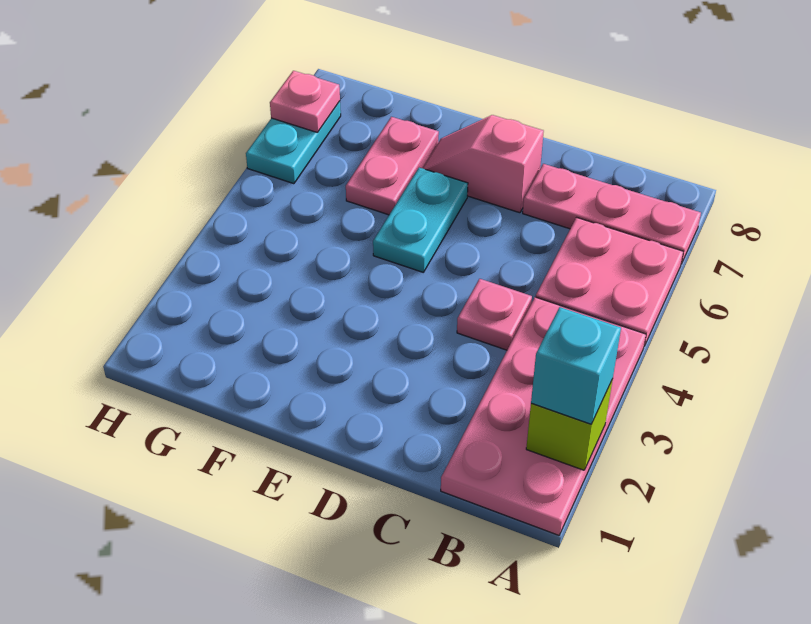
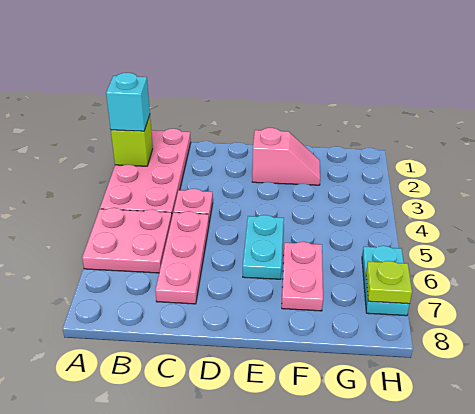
pink plate A7:C7 level 1 -> pink plate C5:C7 level 1
pink slope D7:E7 level 1 top D -> pink slope E2:F2 level 1 top E
pink plate H7 level 2 -> lime plate H7 level 2

